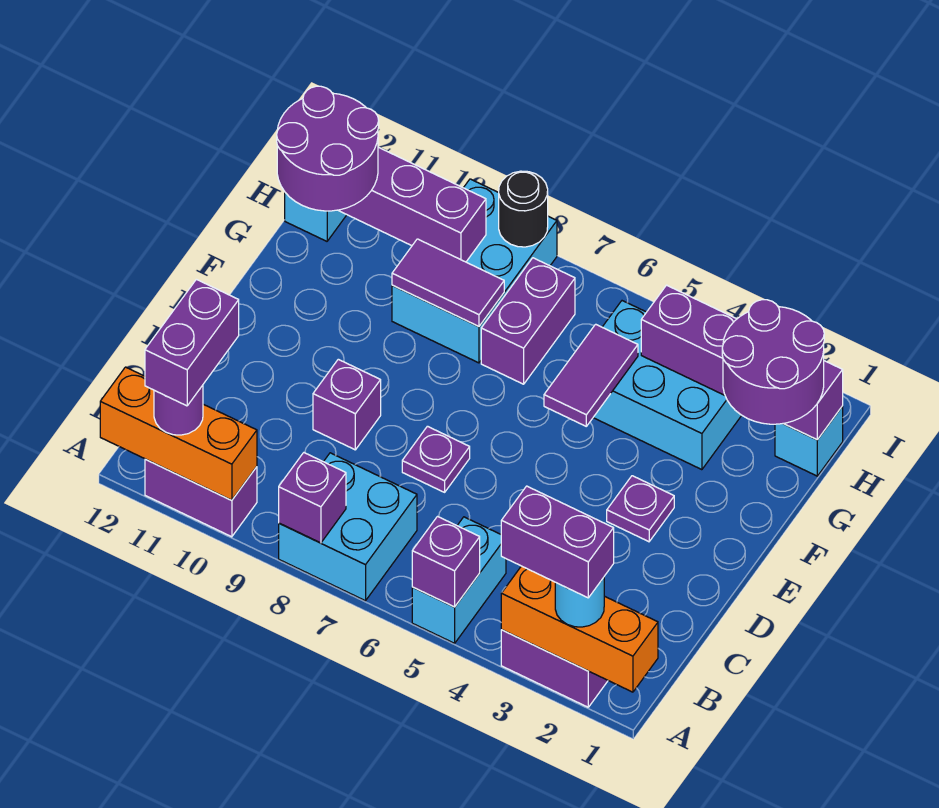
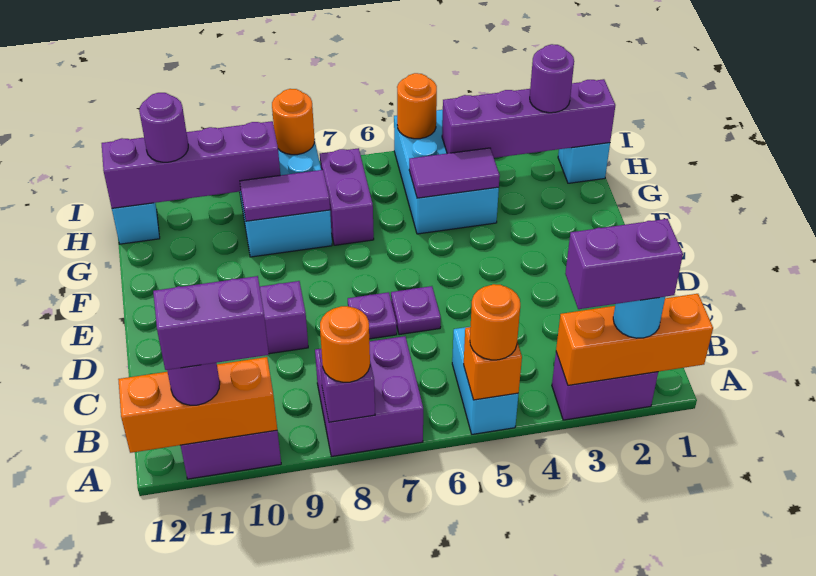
purple brick A5 level 2 -> orange brick A5 level 2
none -> orange round brick A5 level 3
cyan brick A7:B8 level 1 -> purple brick A7:B8 level 1
none -> orange round brick A8 level 3
purple brick A11:B11 level 4 -> purple brick A10:A11 level 4
purple plate E3 level 1 -> purple plate D6 level 1
purple tile F5:G5 level 2 -> purple tile G4:G5 level 2
purple round brick G1:H2 level 3 -> purple round brick H2 level 3
cyan brick G3:H5 level 1 -> cyan brick G4:I5 level 1
purple round brick G11:H12 level 3 -> purple round brick H11 level 3
none -> orange round brick I5 level 2
black round brick I8 level 2 -> orange round brick I8 level 2

